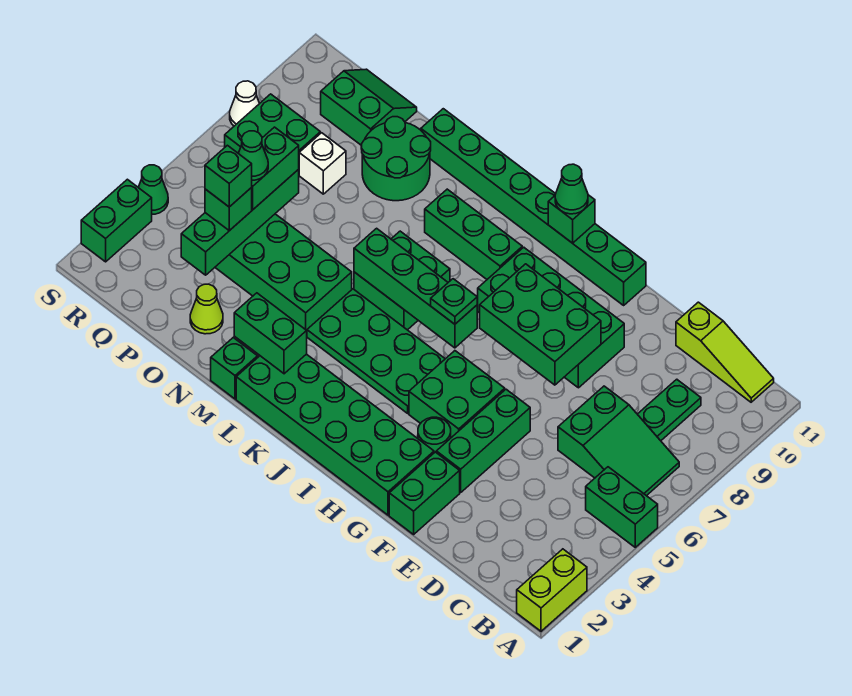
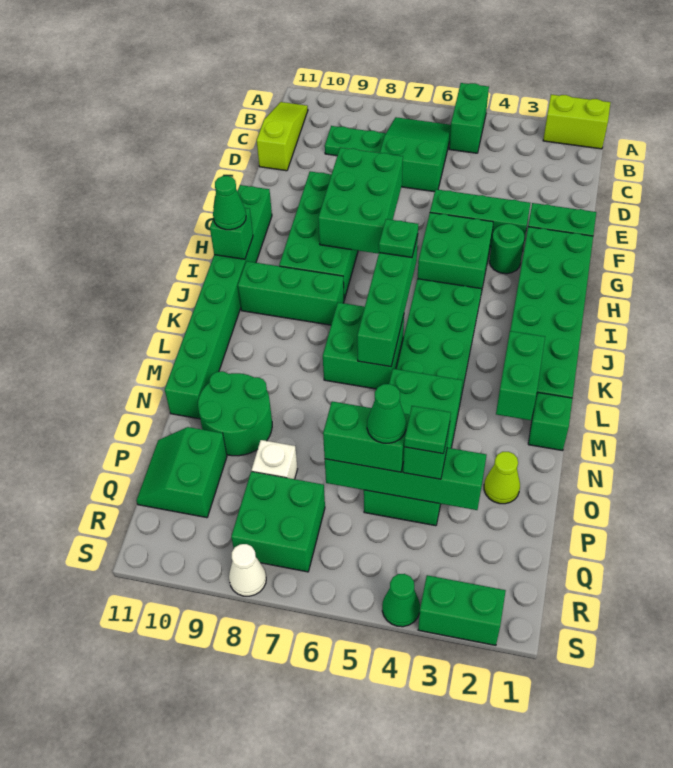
green brick J9:L9 level 1 -> green brick J8:J10 level 1
green brick P4 level 4 -> green plate P4 level 4

